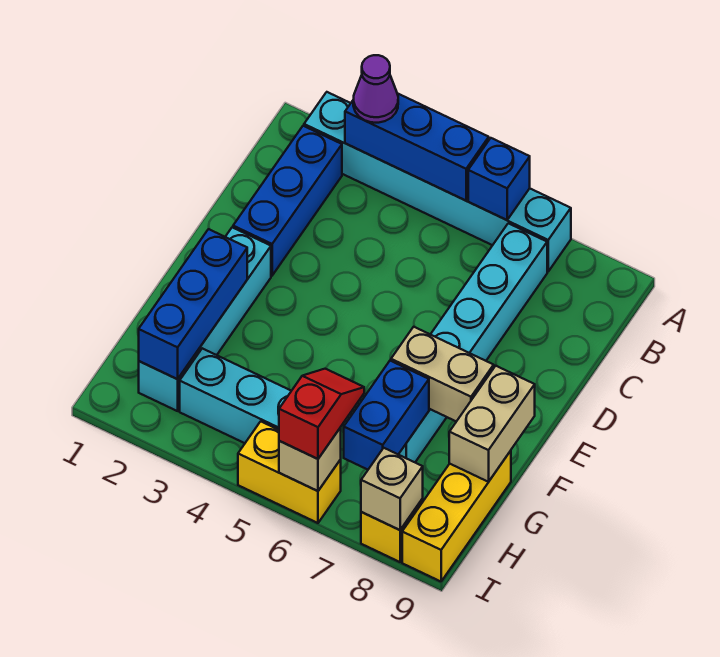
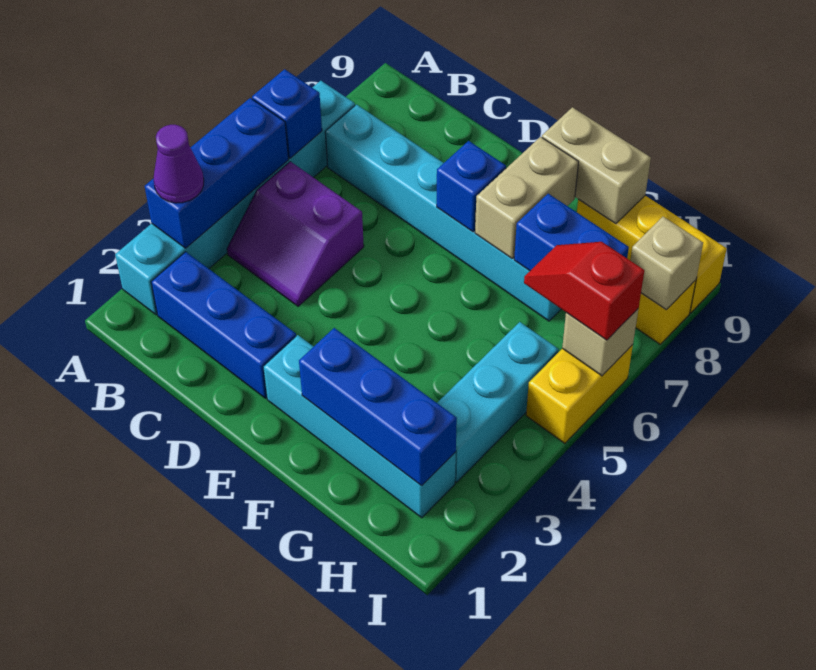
none -> purple slope B4:C5 level 1 top 5
none -> blue brick E7 level 2

